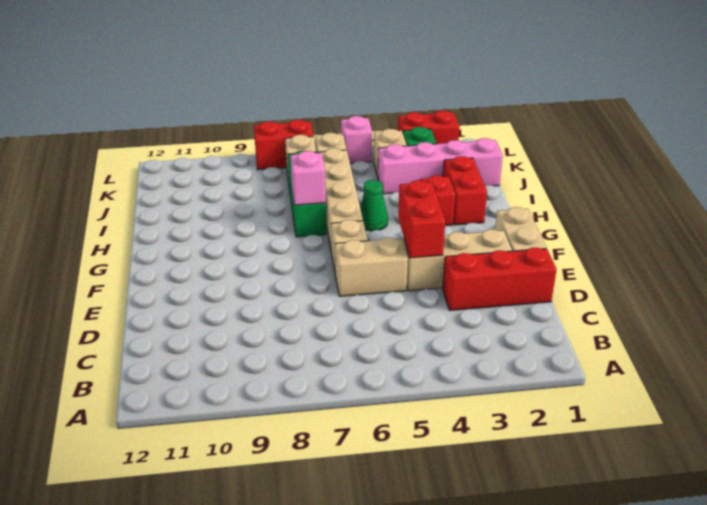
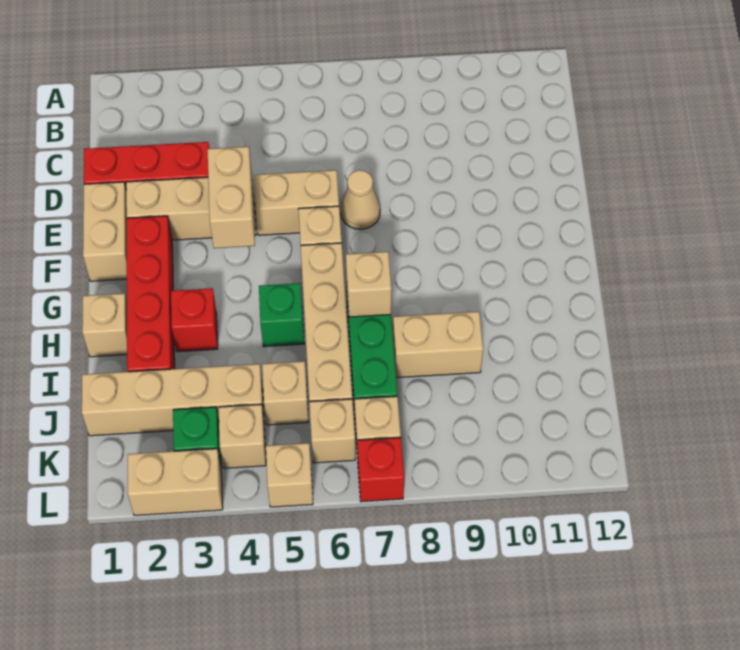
red brick E4:F4 level 2 -> tan brick E4:F4 level 2
none -> tan cone E7 level 1
none -> tan brick H1 level 1
red brick H2:I2 level 1 -> red brick F2:I2 level 1
green cone H5 level 1 -> green brick H5 level 1
pink brick H7 level 2 -> tan brick H7 level 2
none -> tan brick I8:I9 level 1
pink brick J1:J4 level 1 -> tan brick J1:J4 level 1
none -> tan brick J5 level 1
red brick L2:L3 level 1 -> tan brick L2:L3 level 1
pink brick L5 level 1 -> tan brick L5 level 1
red brick L7:L8 level 1 -> red brick L7 level 1

